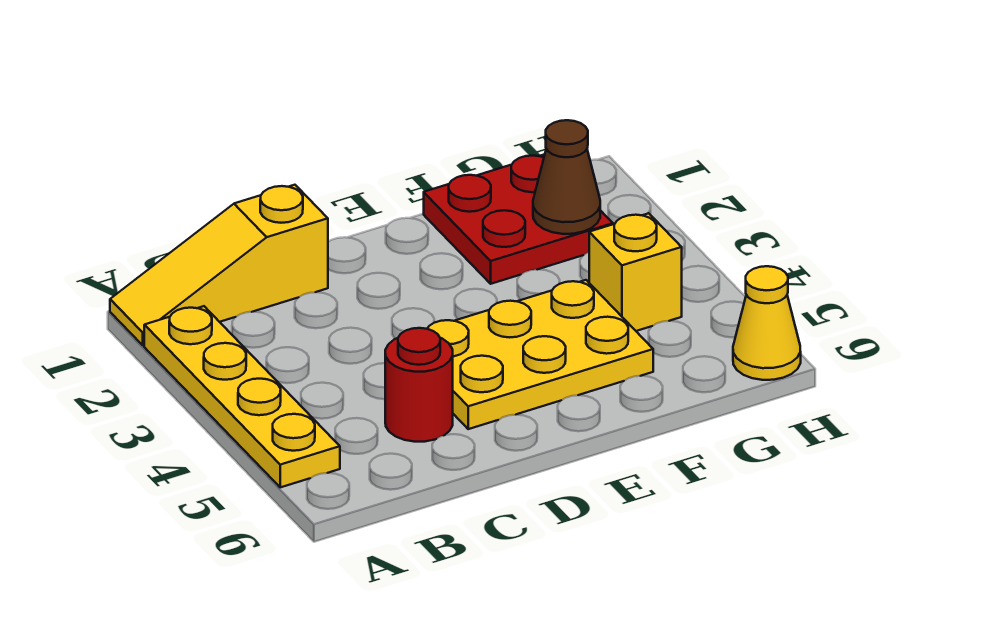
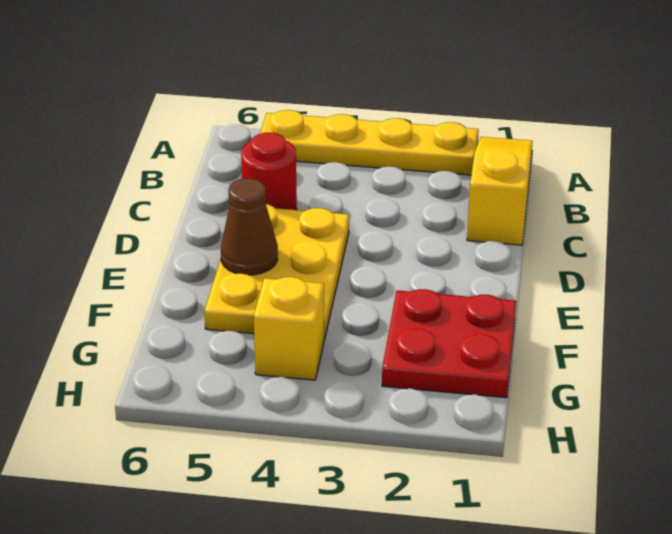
brown cone G2 level 2 -> brown cone E5 level 2
yellow cone H6 level 1 -> none

